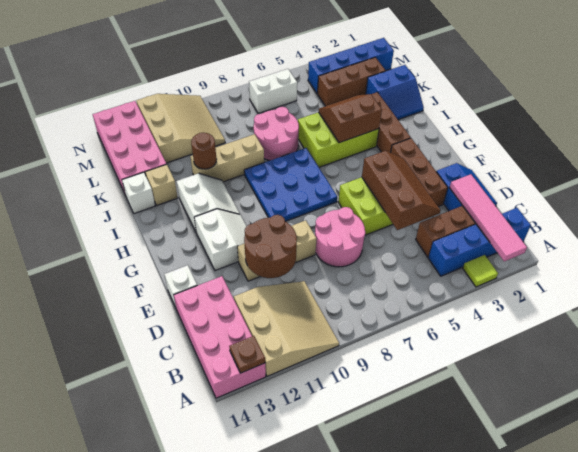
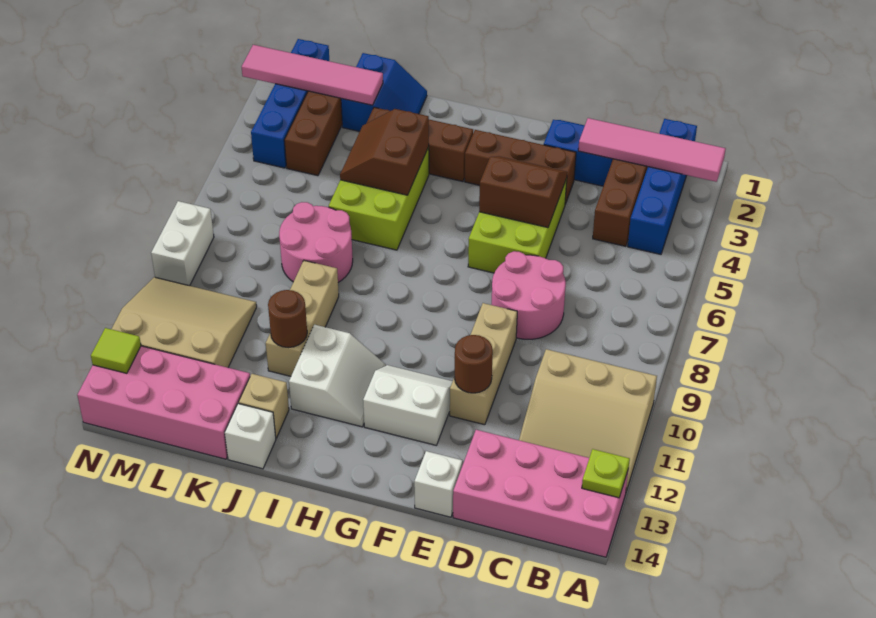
lime tile A3 level 1 -> lime tile N13 level 2
tan slope A10:C12 level 1 top 12 -> tan slope A10:C12 level 1 top 10
brown plate A13 level 2 -> lime plate A13 level 2
brown slope D4:F5 level 2 top 5 -> brown slope E4:F5 level 2 top 5
brown round brick D10:E11 level 2 -> brown round brick E11 level 2
blue plate G7:I9 level 1 -> none
white slope H11:I12 level 1 top 12 -> white slope H11:I12 level 1 top I
none -> pink tile K2:N2 level 2
white brick M6:M7 level 1 -> white brick N8:N9 level 1

